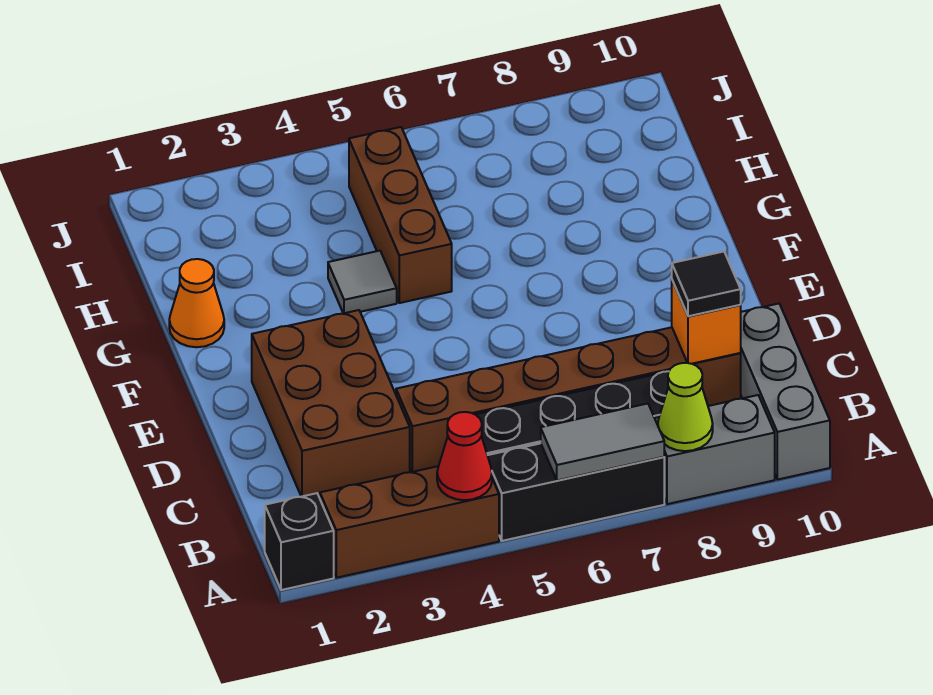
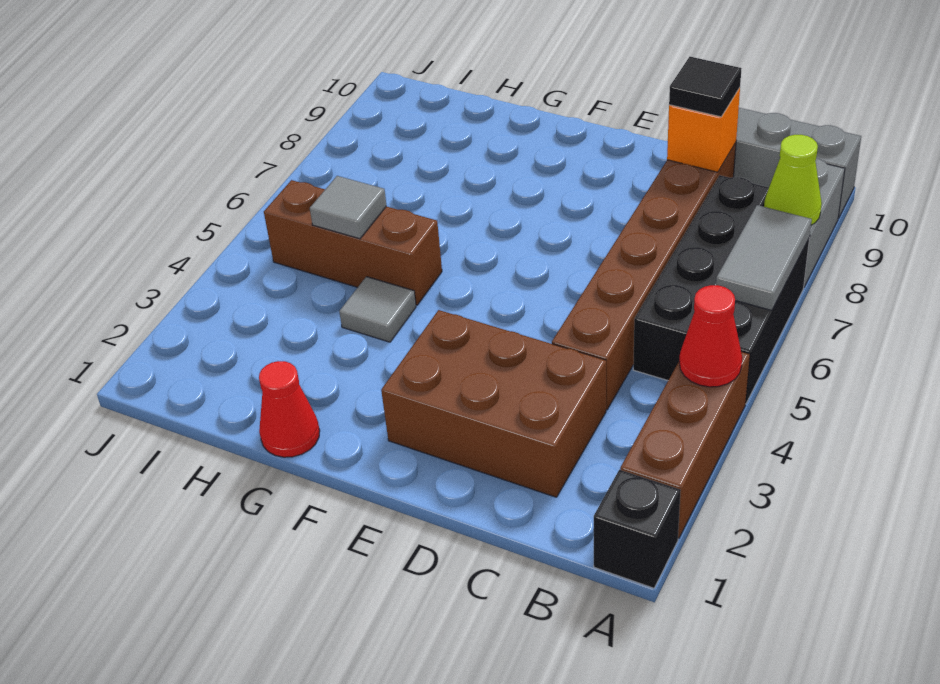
orange cone G1 level 1 -> red cone G1 level 1
none -> grey tile H5 level 2

